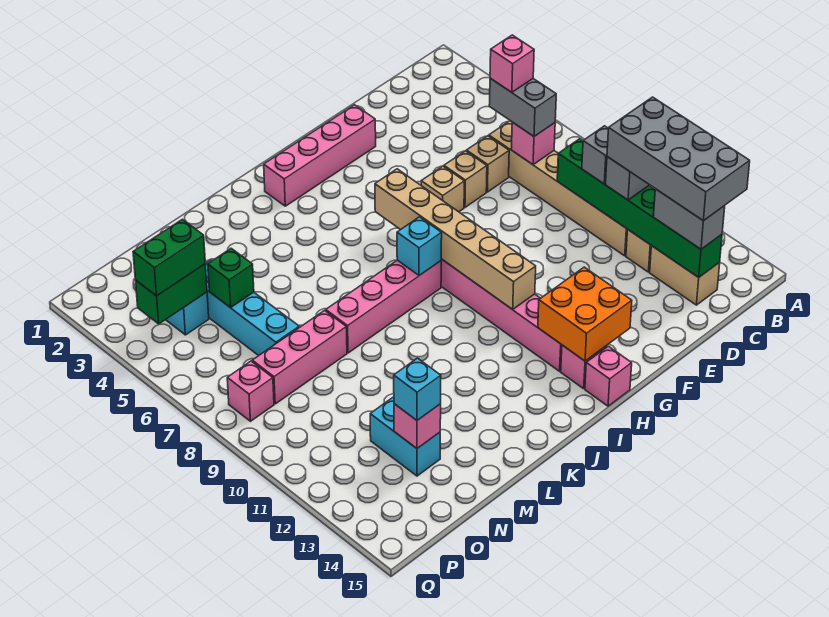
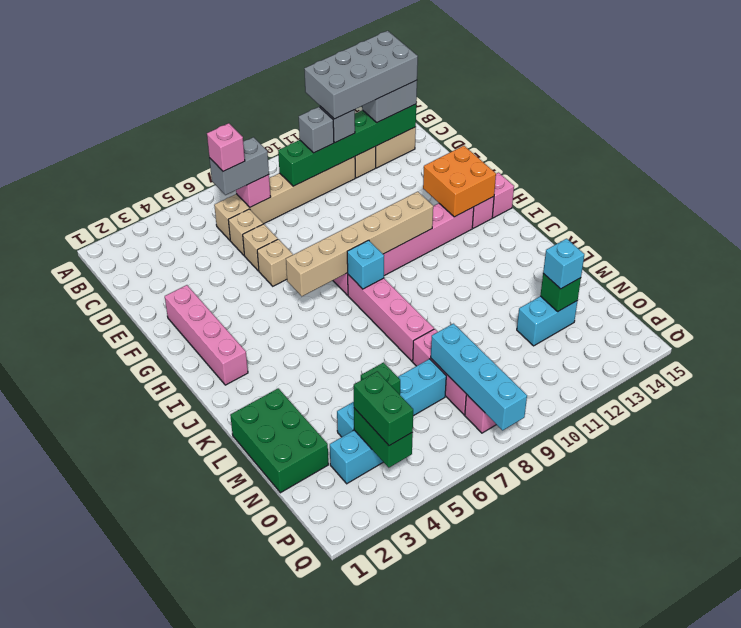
none -> green brick L1:N2 level 1
none -> cyan brick N8:Q8 level 2
pink brick N13 level 2 -> green brick N13 level 2

